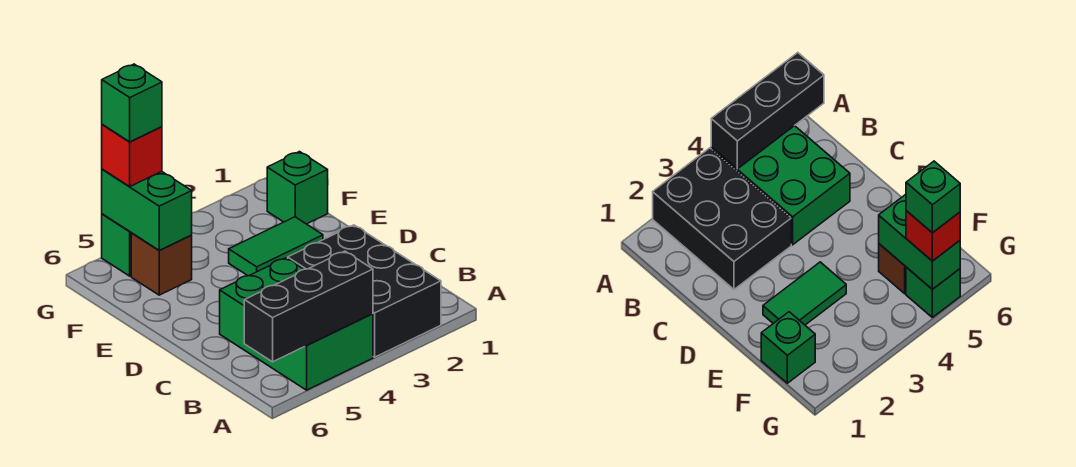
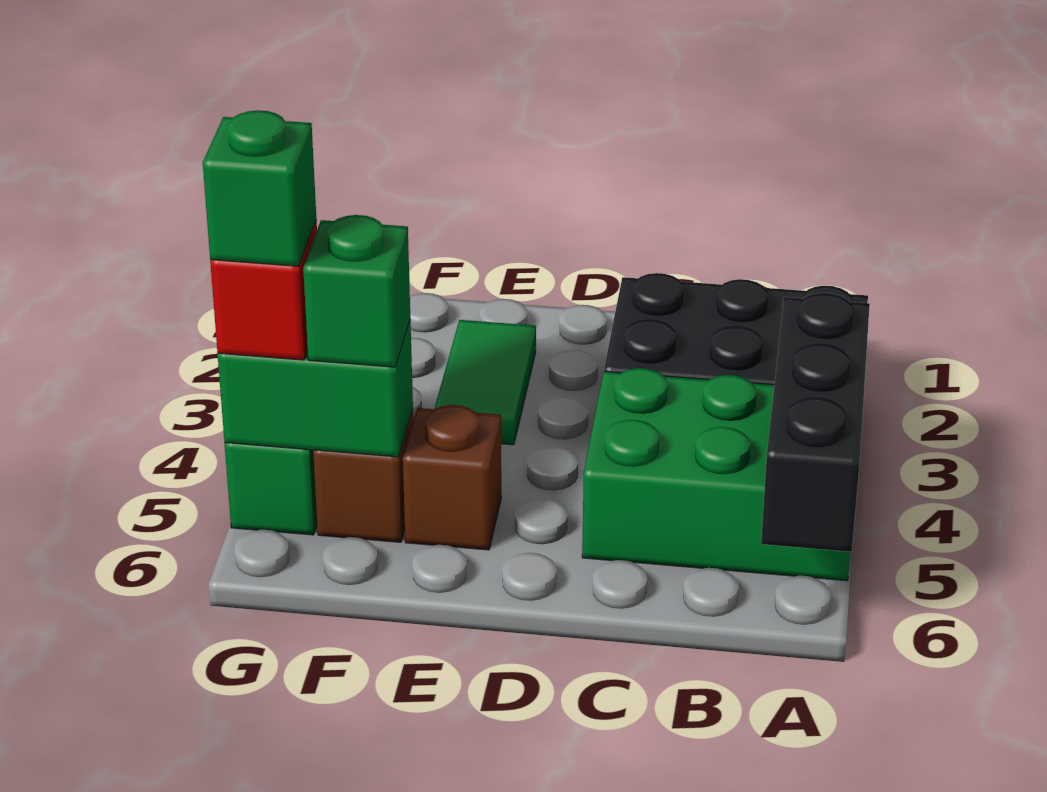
none -> brown brick E5 level 1
green brick F1 level 1 -> green brick F5 level 3

